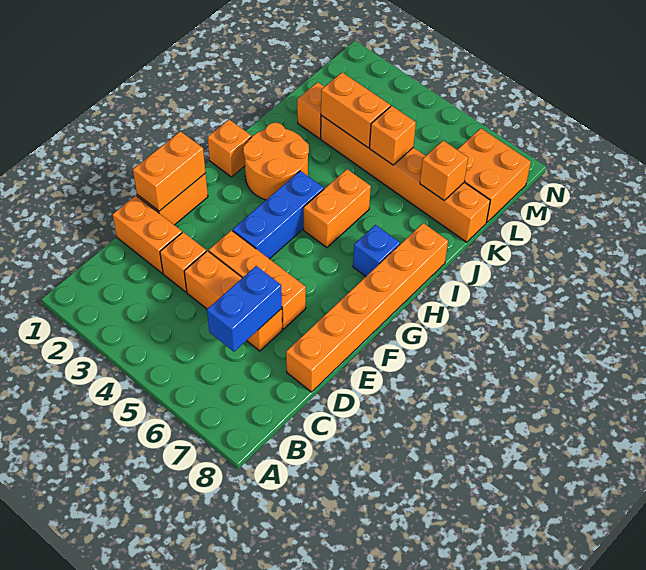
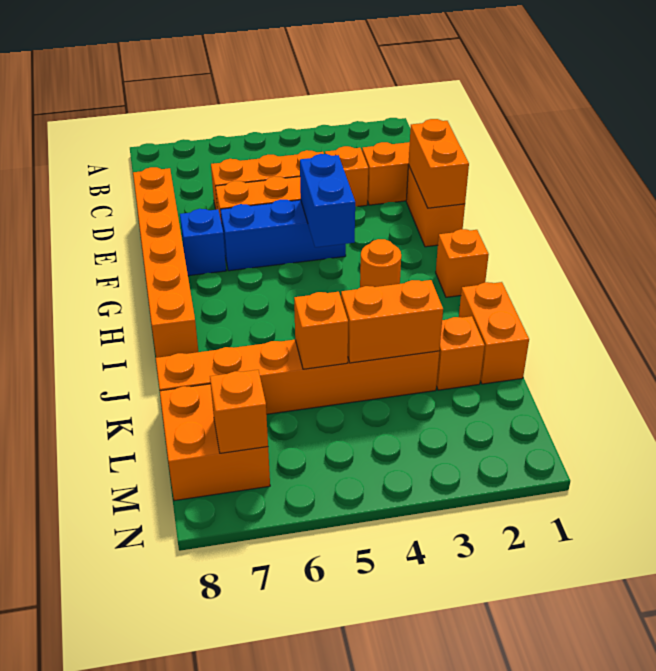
blue brick C6:D6 level 2 -> blue brick F4:G4 level 2
blue brick F4:H4 level 1 -> blue brick F4:F6 level 1
orange round brick H2:I3 level 1 -> orange round brick H3 level 1
orange brick H5:I5 level 1 -> orange brick J1:K1 level 1
blue brick H7 level 1 -> blue brick F7 level 1
orange brick K7 level 2 -> orange brick M7 level 2

